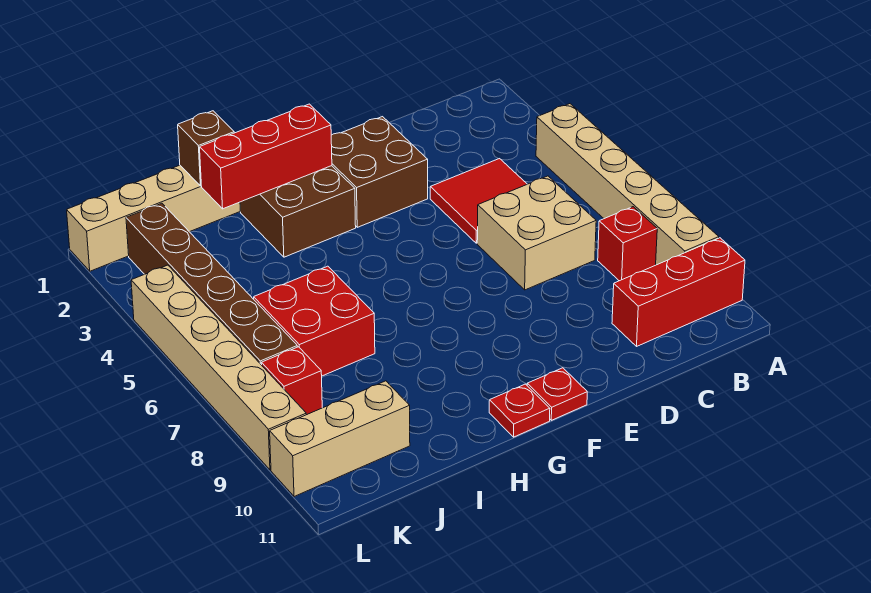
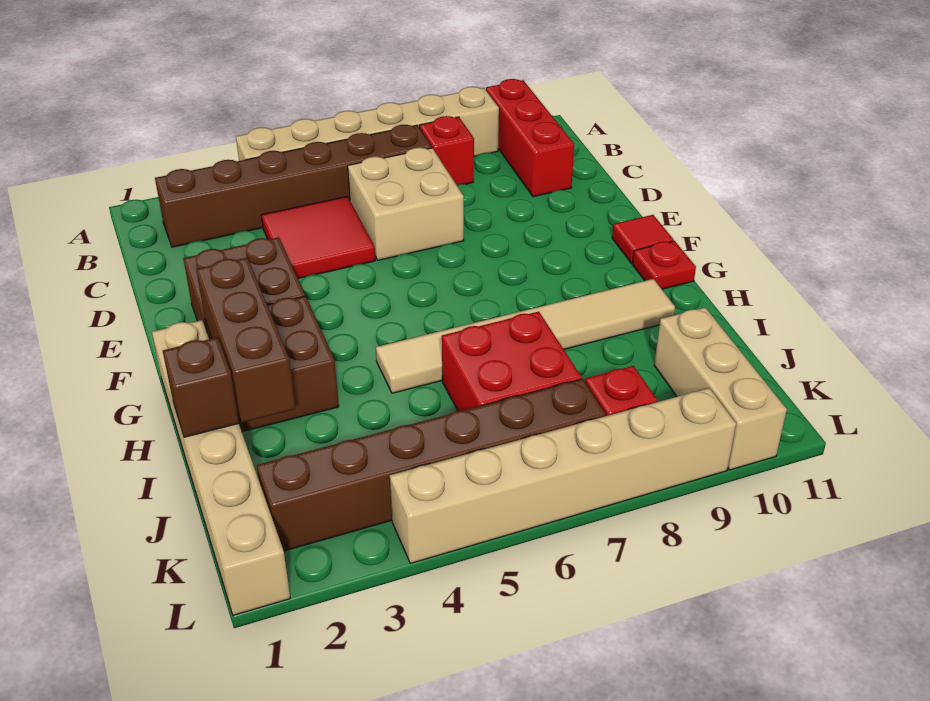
none -> brown brick B2:B7 level 1
red plate F11 level 1 -> red tile F11 level 1
red brick G2:I2 level 2 -> brown brick G2:I2 level 2
none -> tan tile H5:H10 level 1

